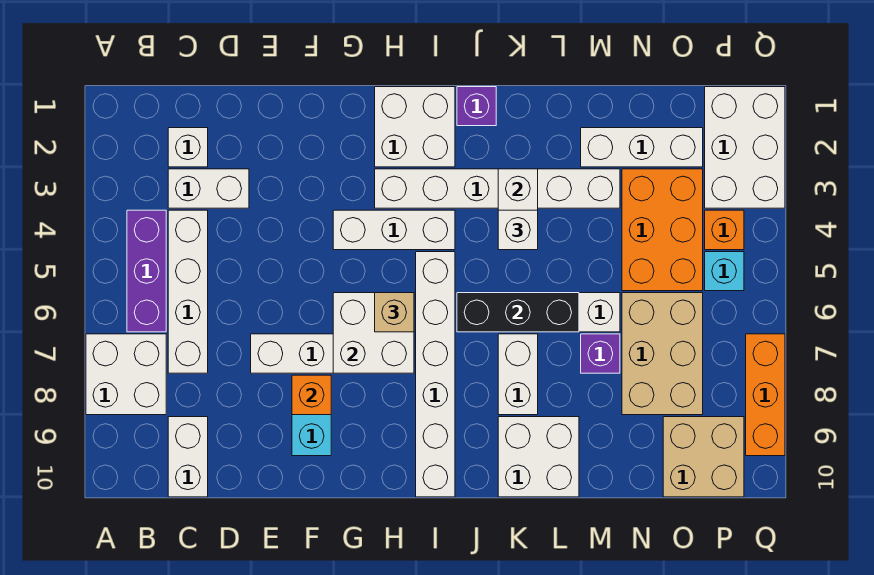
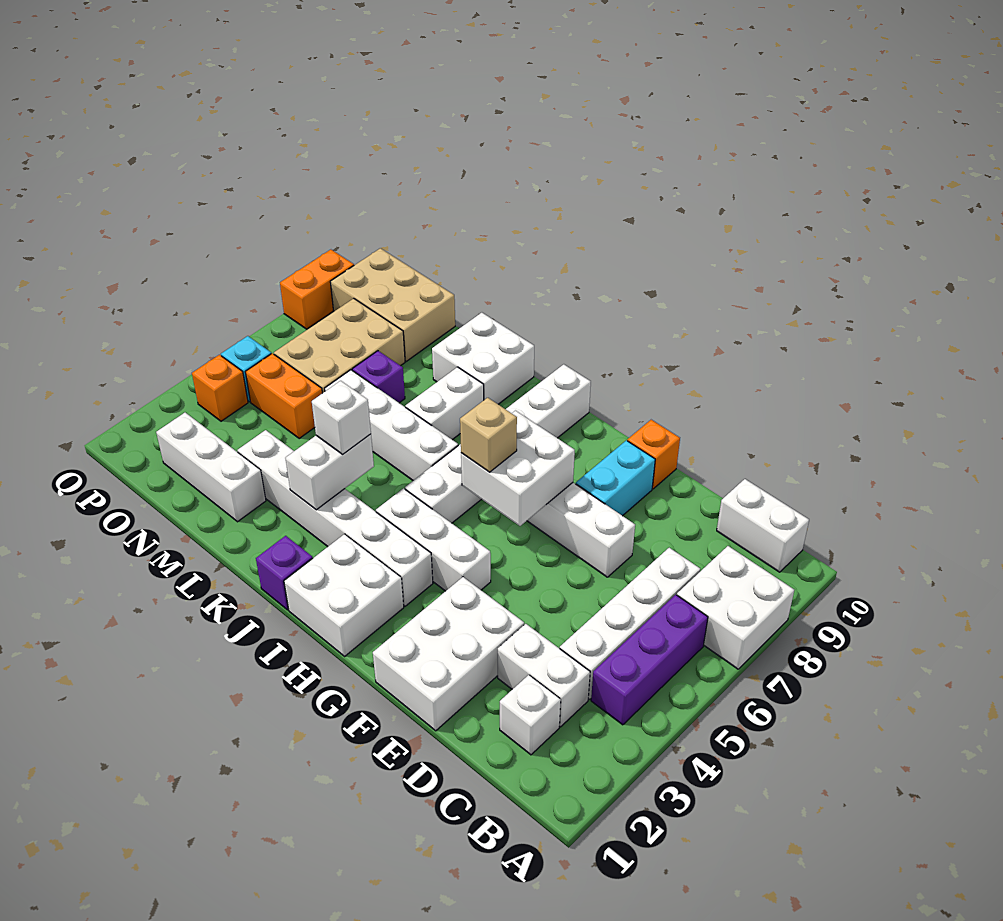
white brick C9:C10 level 1 -> white brick B10:C10 level 1
orange brick F8 level 2 -> orange brick F10 level 1
black brick J6:L6 level 2 -> none
orange brick N3:O5 level 1 -> orange brick N5:O5 level 1
tan brick O9:P10 level 1 -> tan brick N9:P10 level 1
white brick P1:Q3 level 1 -> white brick E1:F3 level 1
orange brick Q7:Q9 level 1 -> orange brick Q8:Q9 level 1

